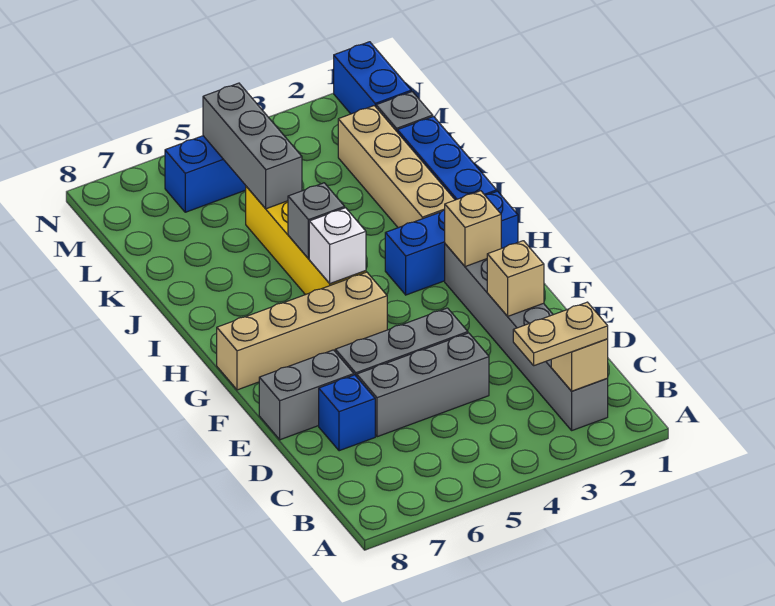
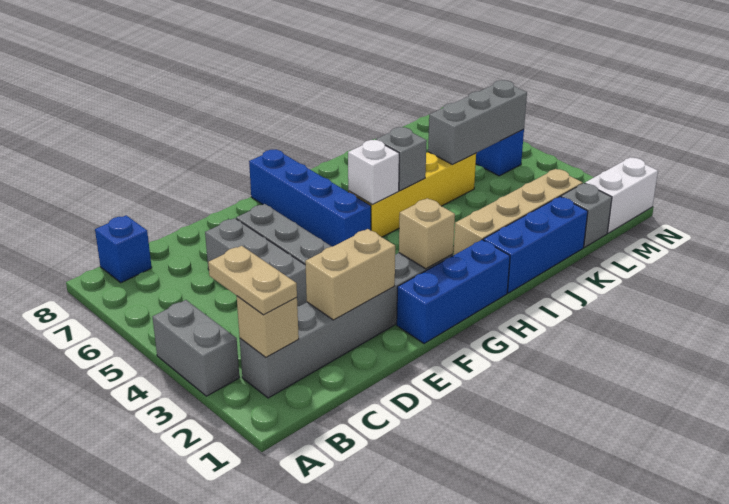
blue brick D7 level 1 -> blue brick B8 level 1
tan brick E2 level 2 -> tan brick D2:E2 level 2
grey brick E7:E8 level 1 -> grey brick A3:A4 level 1
tan brick G5:G8 level 1 -> blue brick G5:G8 level 1
blue brick H1:H3 level 1 -> blue brick F1:H1 level 1
blue brick M1:N1 level 1 -> white brick M1:N1 level 1

